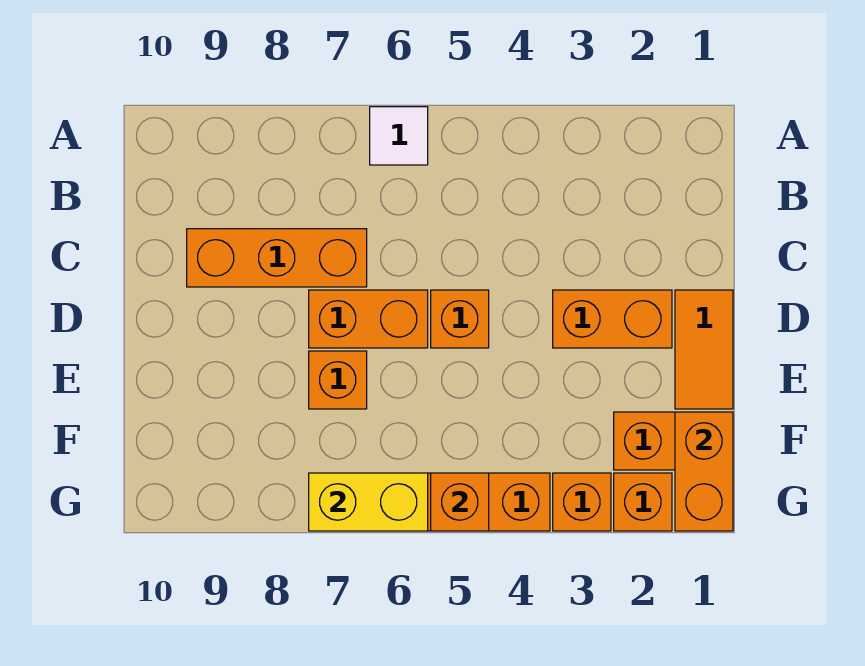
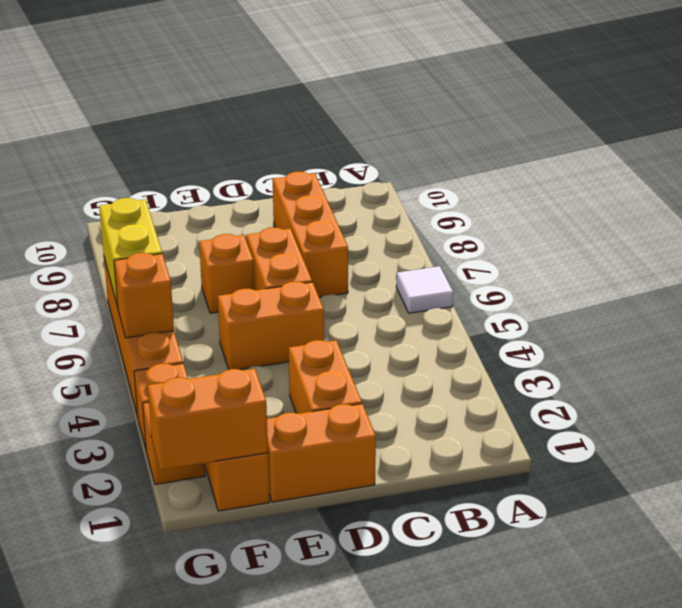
orange tile D1:E1 level 1 -> orange brick D1:E1 level 1
orange brick D5 level 1 -> orange brick D5:E5 level 1

